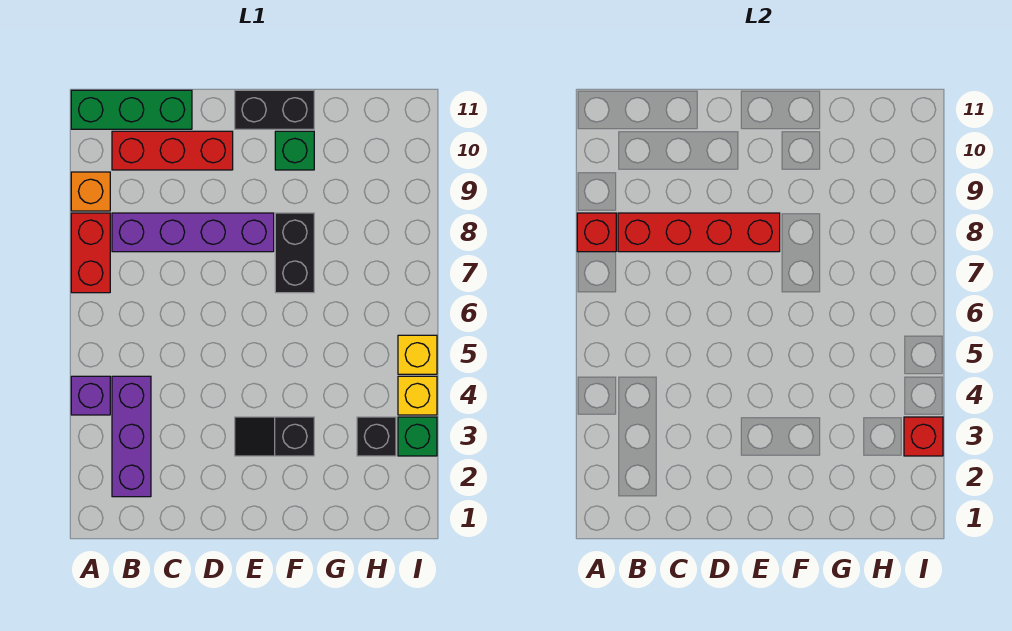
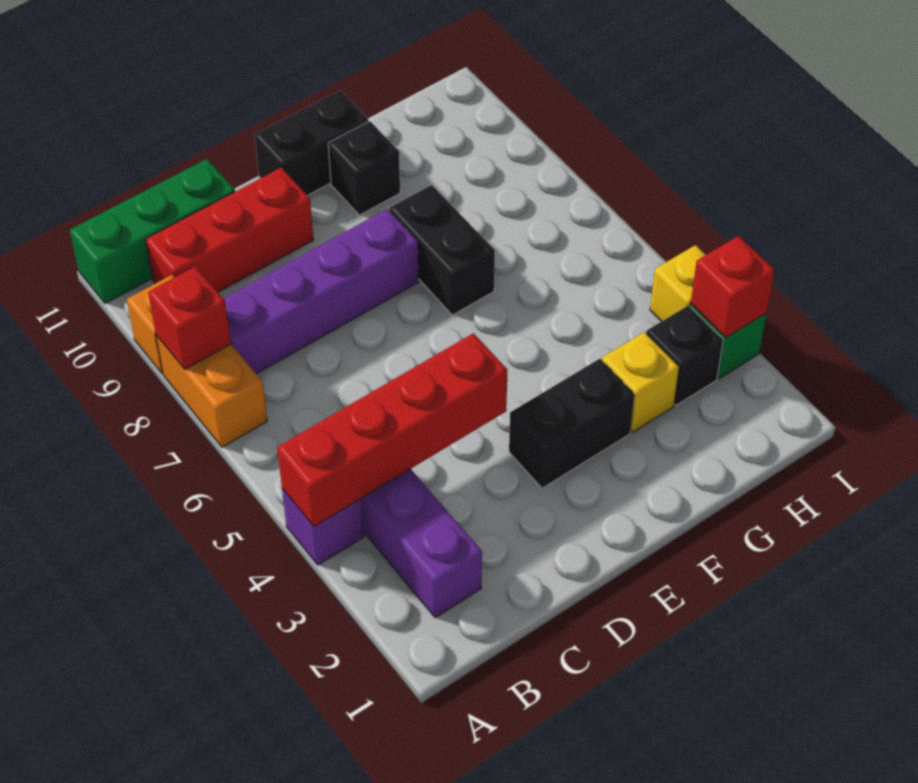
red brick A7:A8 level 1 -> orange brick A7:A8 level 1
red brick B8:E8 level 2 -> red brick A4:D4 level 2
black slope E3:F3 level 1 top F -> black brick E3:F3 level 1
green brick F10 level 1 -> black brick F10 level 1
yellow brick I5 level 1 -> yellow brick G3 level 1

